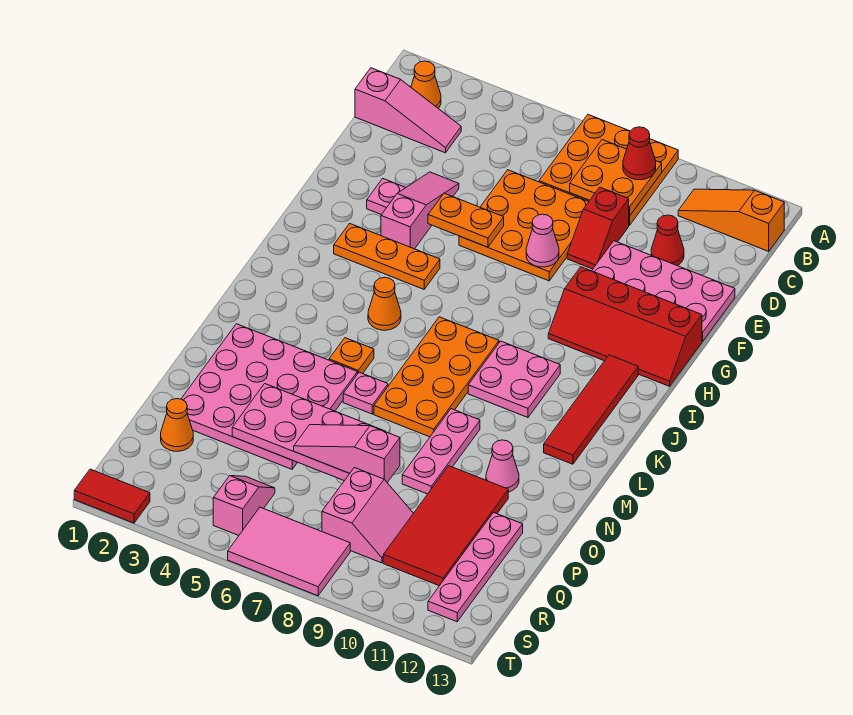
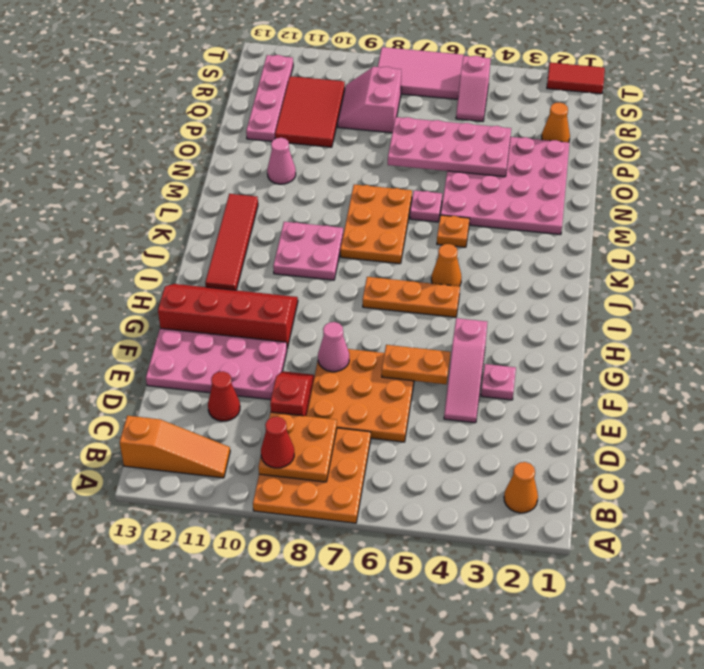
pink slope C1:C3 level 1 top 1 -> none
orange plate H3:H5 level 1 -> orange plate I5:I7 level 1
orange plate J7:M8 level 1 -> orange plate K7:M8 level 1
pink plate M9:O9 level 1 -> none
red tile O10:R11 level 1 -> red tile P10:R11 level 1
pink slope P6:P8 level 3 top 8 -> none

